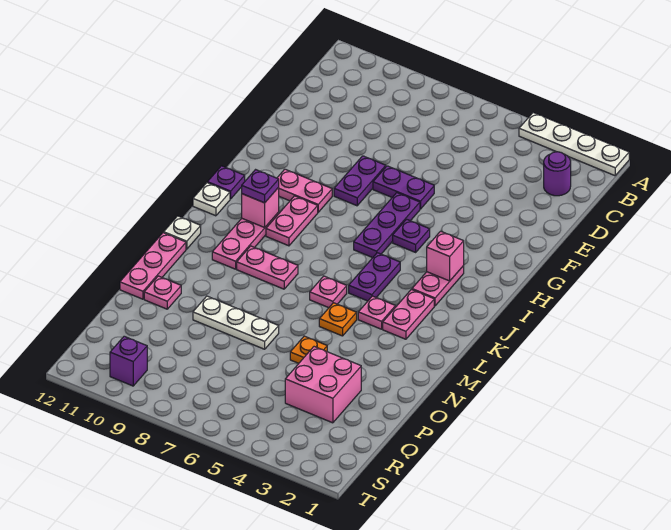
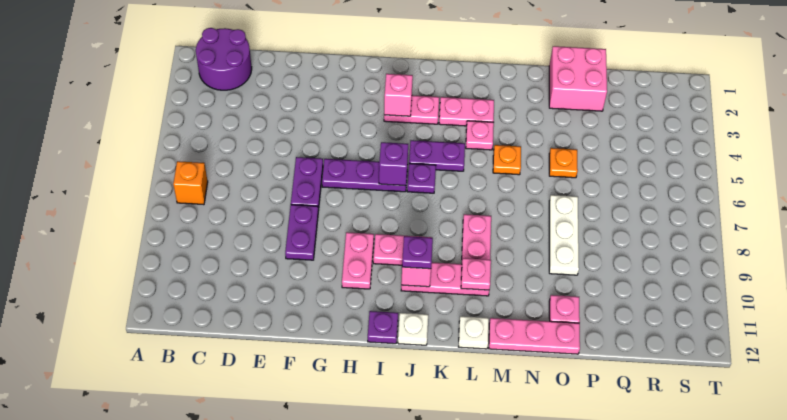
white plate A1:A4 level 1 -> none
none -> orange brick B7 level 1
purple round brick C2 level 1 -> purple round brick B1:C2 level 1
purple plate F8:G8 level 1 -> purple plate F8:F9 level 1
purple plate H5 level 1 -> purple plate J6 level 1
pink plate L6 level 1 -> pink plate L10 level 2
pink brick P3:Q4 level 1 -> pink brick O1:P2 level 1
purple brick S10 level 1 -> purple brick I6 level 2

